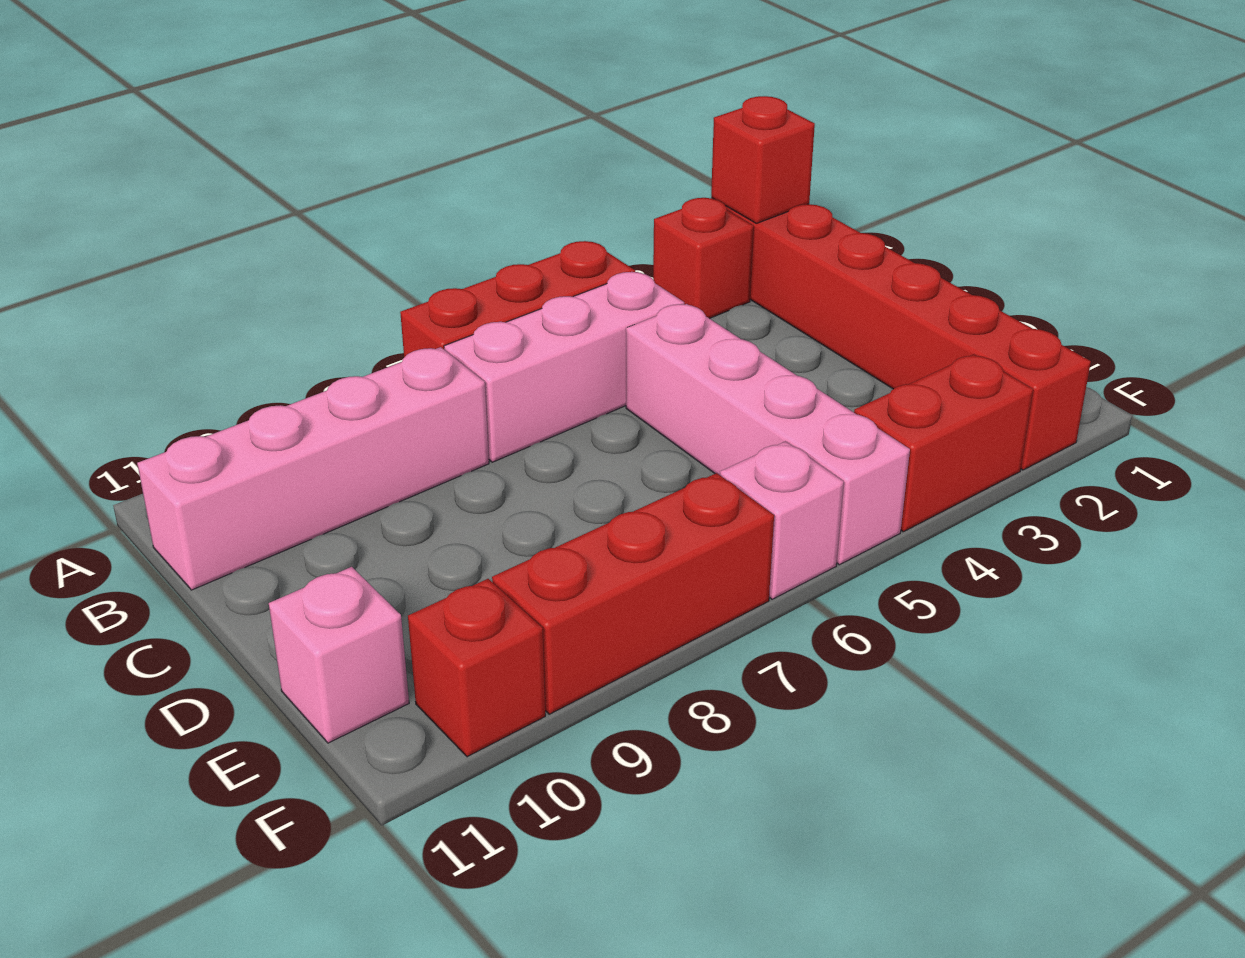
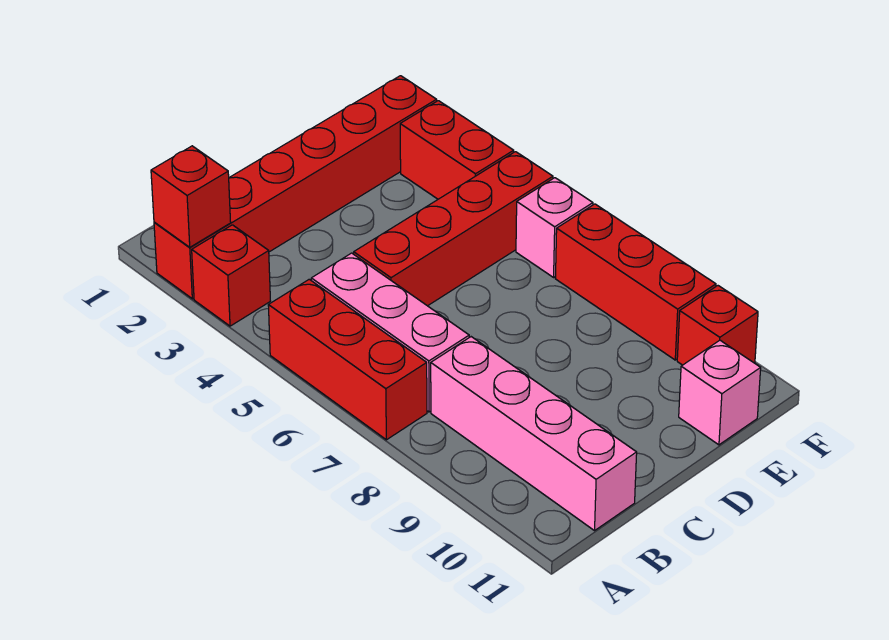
pink brick C5:F5 level 1 -> red brick C5:F5 level 1

